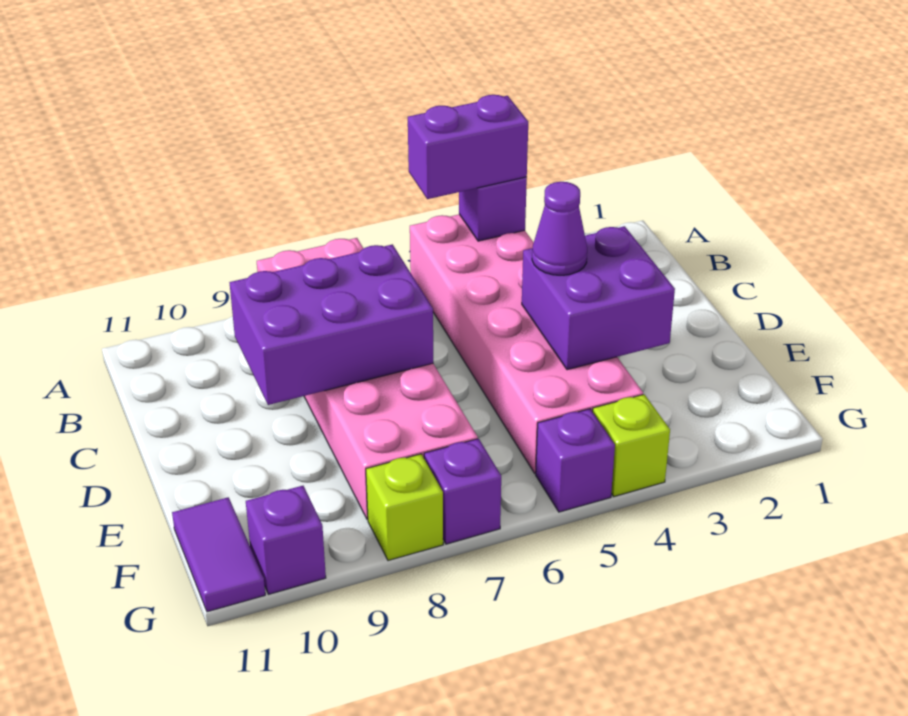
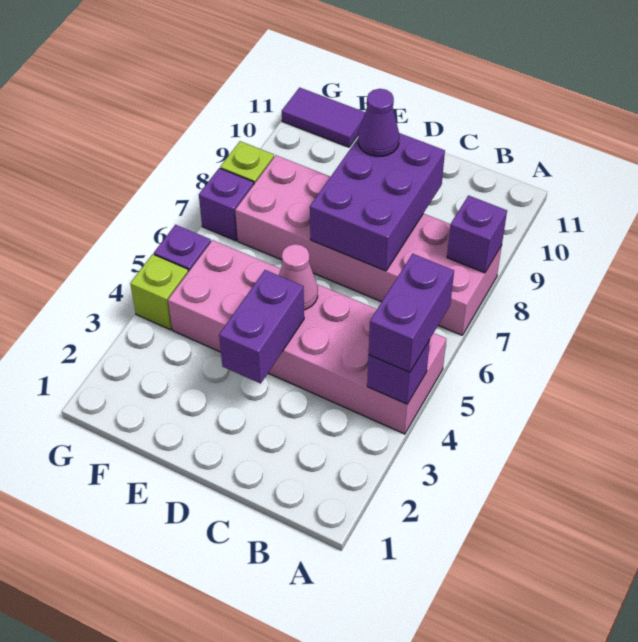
purple brick D3:E4 level 2 -> purple brick D3:D4 level 2
purple cone D4 level 3 -> purple cone D9 level 3
none -> pink cone D5 level 2
purple brick G10 level 1 -> purple brick A8 level 2

